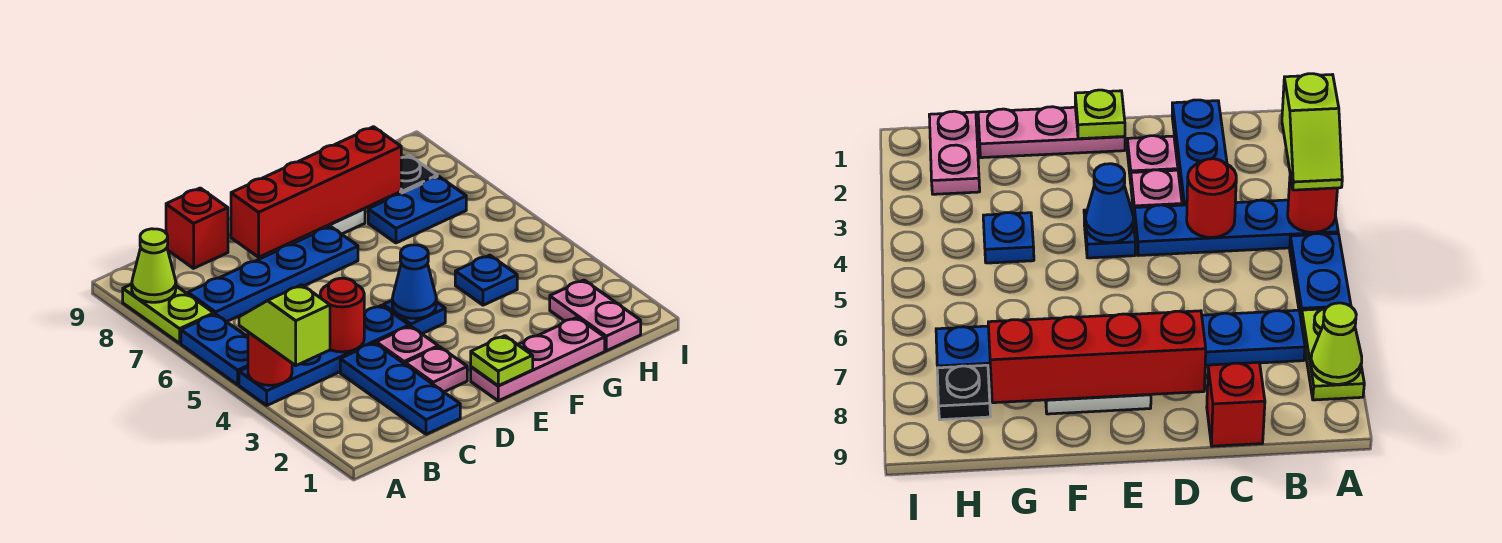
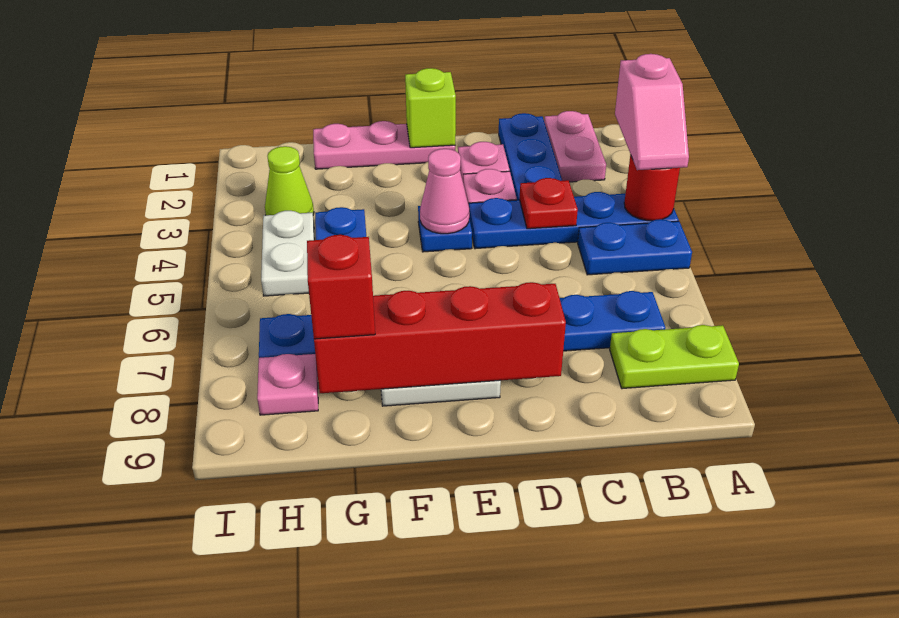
lime slope A3:A4 level 3 top 3 -> pink slope A3:A4 level 3 top 3
blue plate A5:A6 level 1 -> blue plate A5:B5 level 1
lime plate A7:A8 level 1 -> lime plate A8:B8 level 1
lime cone A8 level 2 -> lime cone H3 level 1
red round brick C4 level 2 -> red plate C4 level 2
red brick C9 level 1 -> red brick G8 level 3
lime plate E1 level 2 -> lime brick E1 level 2
blue cone E4 level 2 -> pink cone E4 level 2
pink plate H1:H2 level 1 -> pink plate B1:B2 level 1
none -> white plate H4:H5 level 1
black plate H8 level 1 -> pink plate H8 level 1

